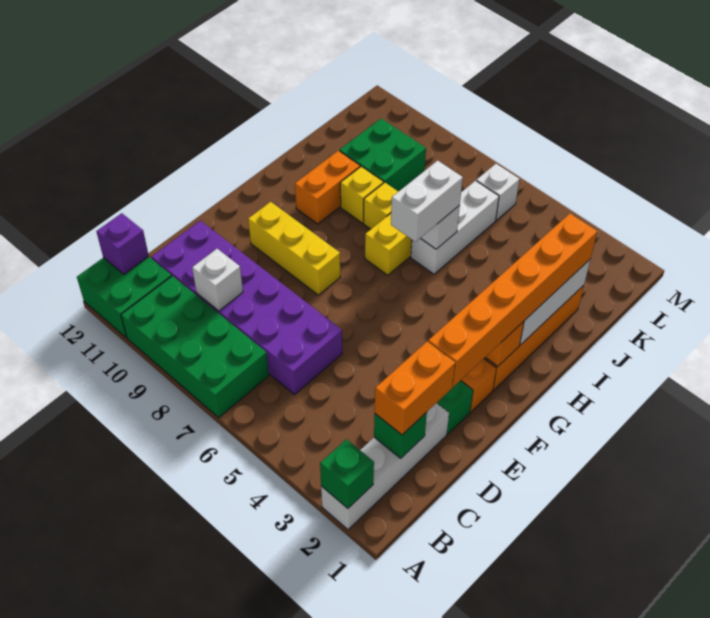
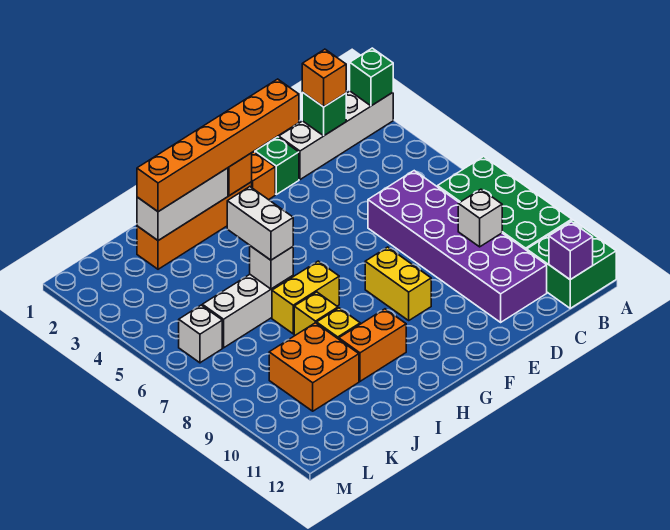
orange brick C2:D2 level 3 -> orange brick C2 level 3
yellow brick F8:F10 level 1 -> yellow brick F8:F9 level 1
white brick H6:I6 level 3 -> white brick I5:I6 level 3
green brick J9:K10 level 1 -> orange brick J9:K10 level 1

